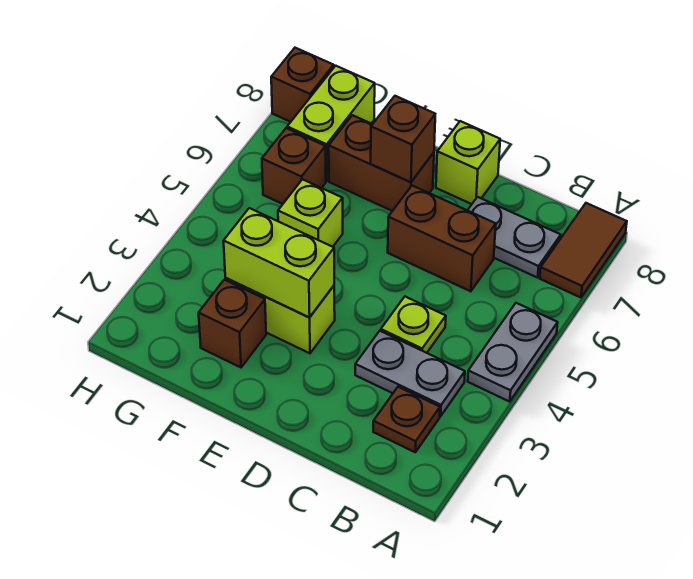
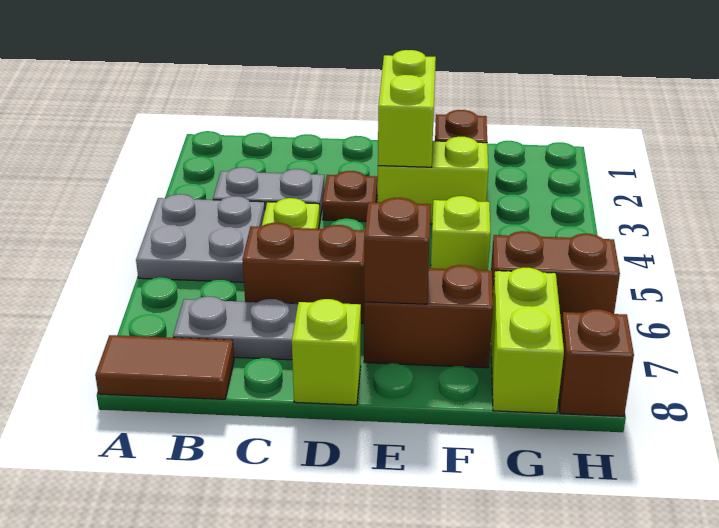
grey plate A4:A5 level 1 -> grey plate A4:B5 level 1
brown tile A7:A8 level 1 -> brown tile A8:B8 level 1
brown plate B2 level 1 -> brown plate D3 level 1
lime brick E3:F3 level 2 -> lime brick E2:E3 level 2
brown brick G6 level 1 -> brown brick G6:H6 level 1

